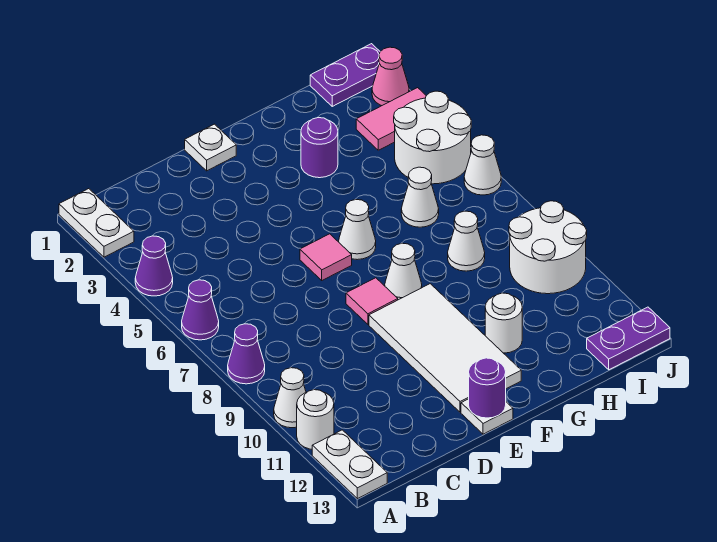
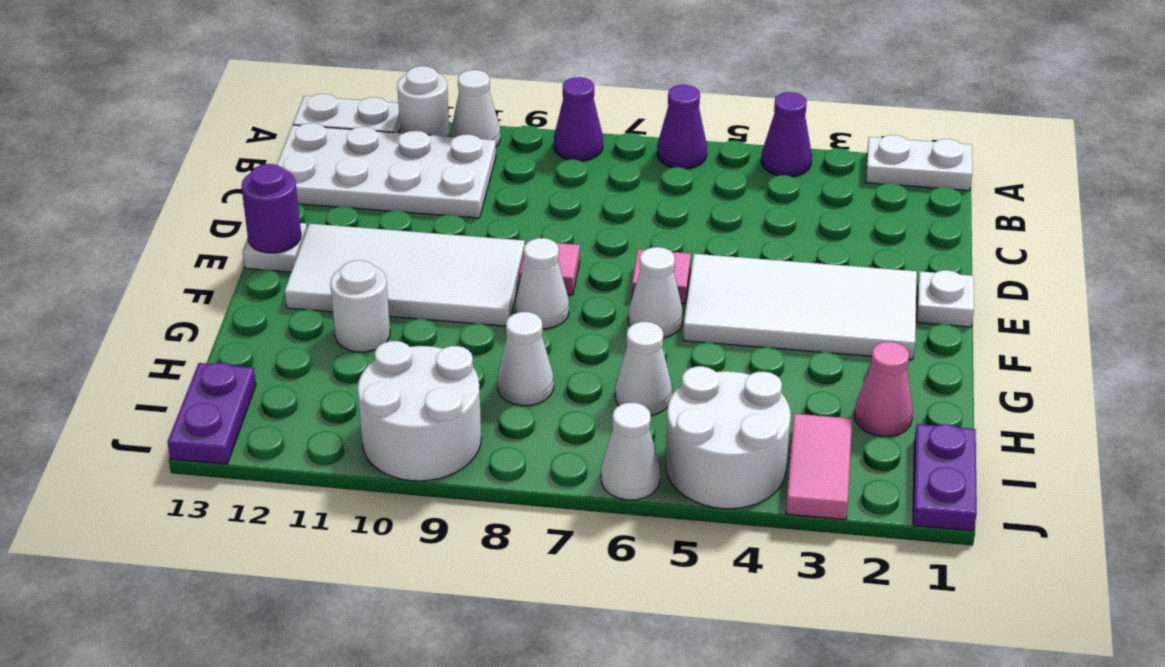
none -> white plate B10:C13 level 1
none -> white tile E2:F5 level 1
purple round brick G3 level 1 -> none
pink cone J2 level 1 -> pink cone H2 level 1

